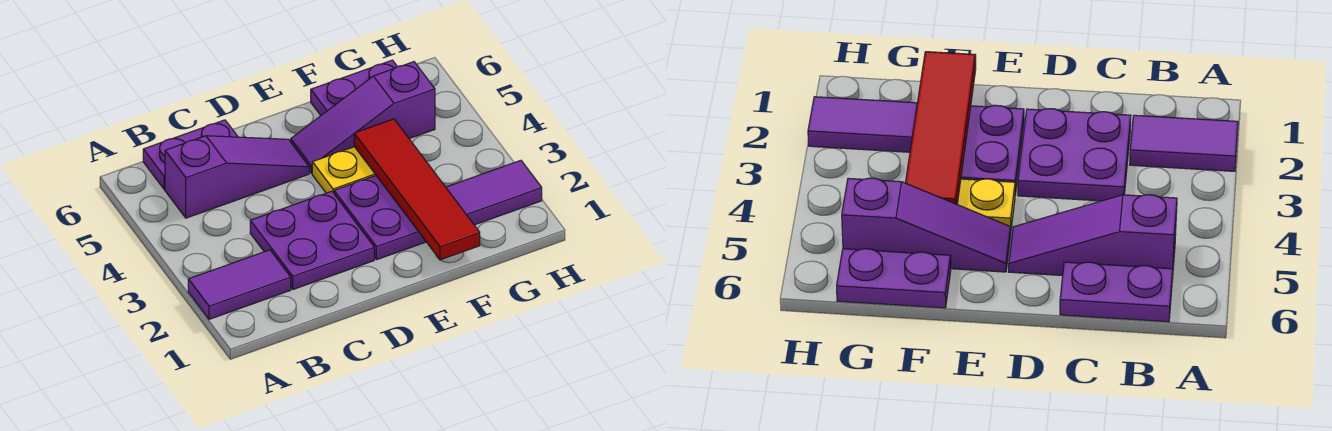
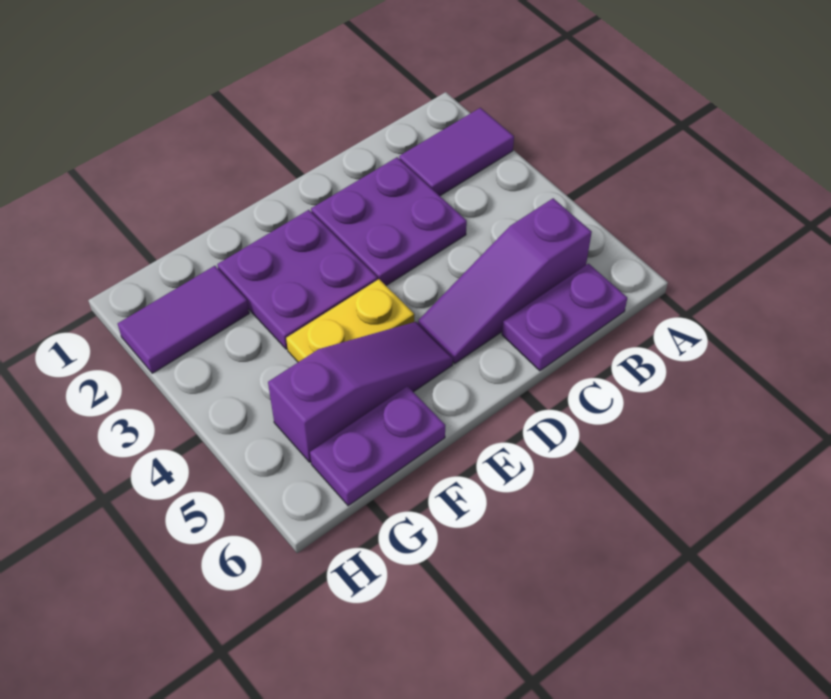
red tile F1:F4 level 2 -> none

